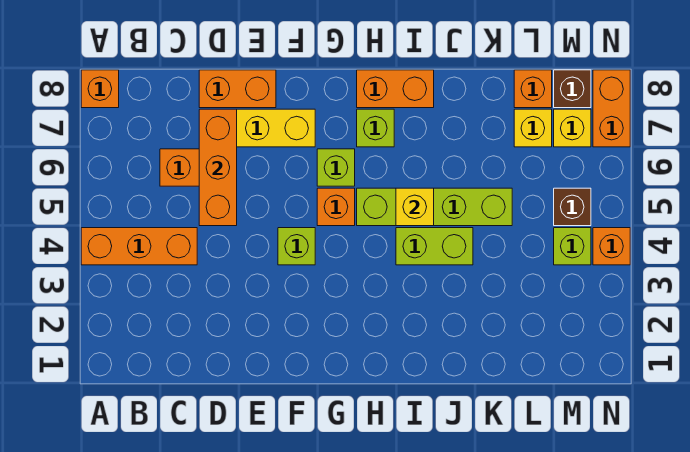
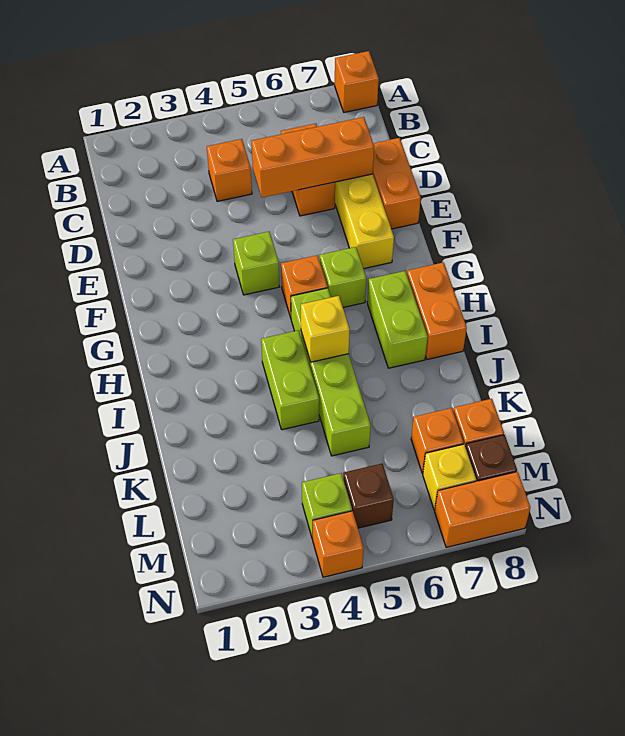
orange brick A4:C4 level 1 -> orange brick C4 level 1
lime brick H7 level 1 -> lime brick H7:I7 level 1
yellow brick L7 level 1 -> orange brick L7 level 1

